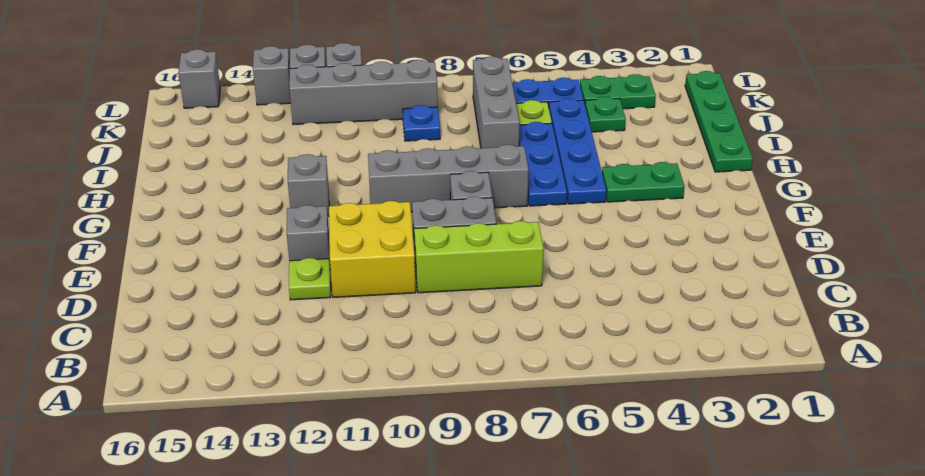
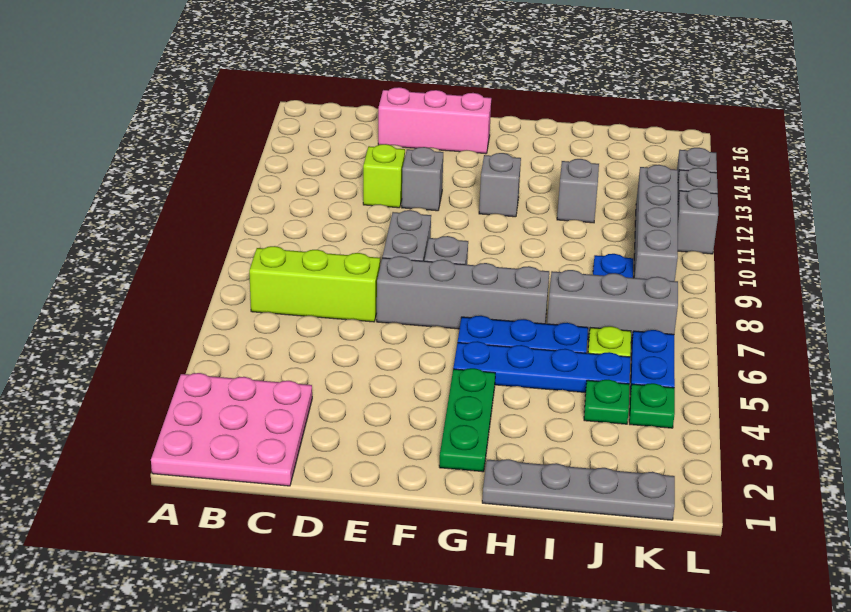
none -> pink plate A1:C3 level 1
lime brick D7:D9 level 1 -> lime brick B7:D7 level 1
yellow brick D10:E11 level 1 -> none
lime plate D12 level 1 -> lime brick D12 level 1
none -> pink brick D15:F15 level 1
green plate G3:G4 level 1 -> green plate G2:G4 level 1
grey brick G7:G10 level 1 -> grey brick E7:H7 level 1
green plate H1:K1 level 1 -> grey plate H1:K1 level 1
green plate K3:K4 level 1 -> green plate K4 level 1
grey brick L15 level 1 -> grey brick I12 level 1

